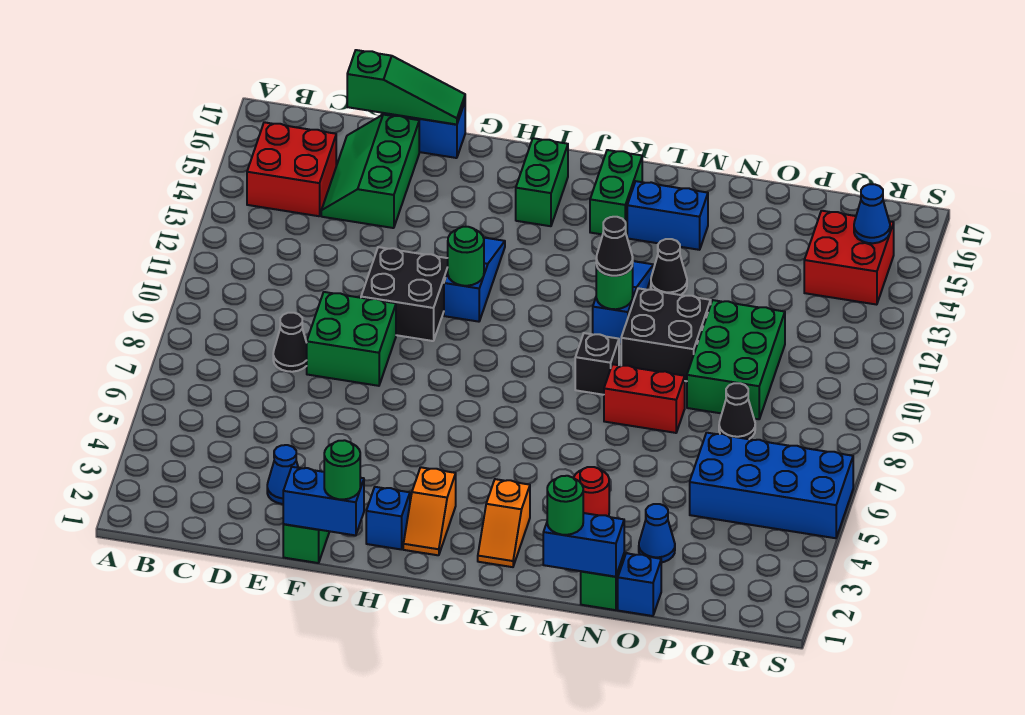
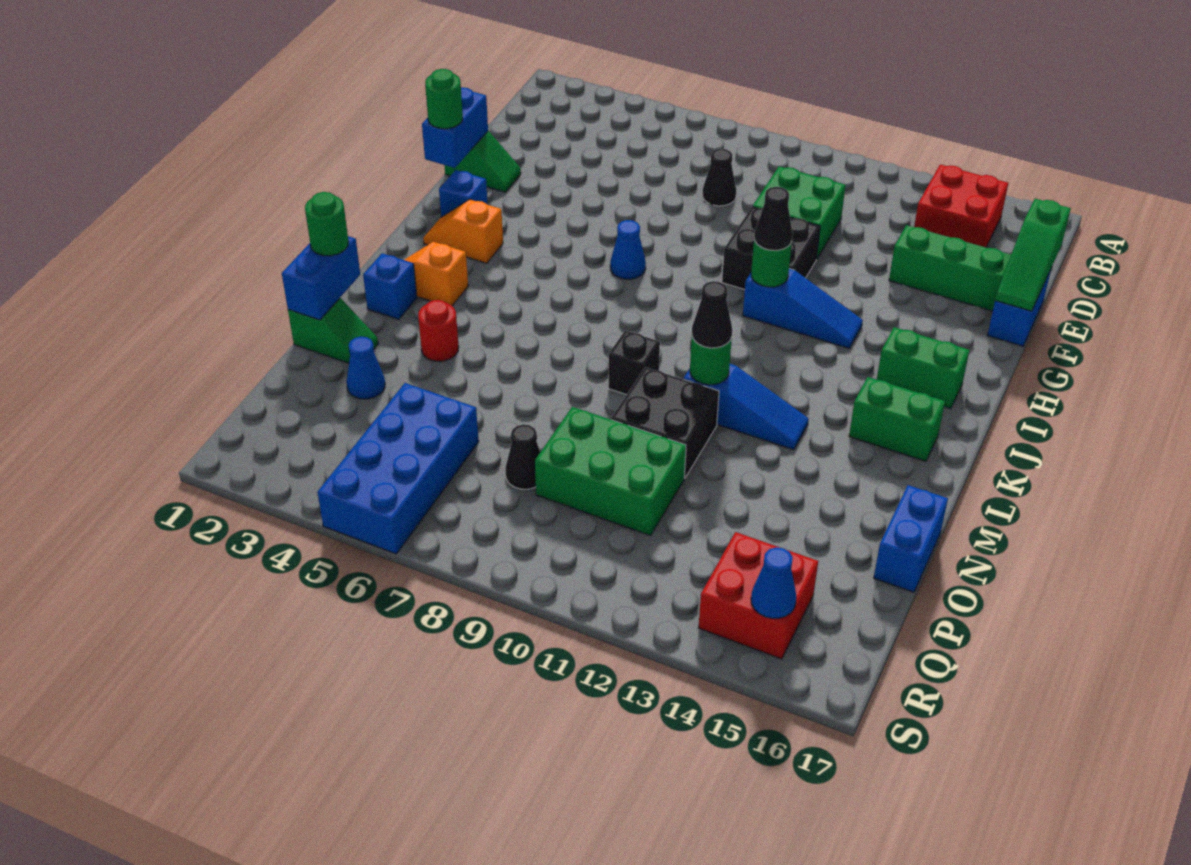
blue cone E3 level 1 -> blue cone H7 level 1
green brick E8:F9 level 1 -> green brick D10:E11 level 1
blue brick L15:M15 level 1 -> blue brick N17:O17 level 1
red brick M8:N8 level 1 -> none
black cone M13 level 1 -> black cone H11 level 3
blue brick O1 level 1 -> blue brick L2 level 1

